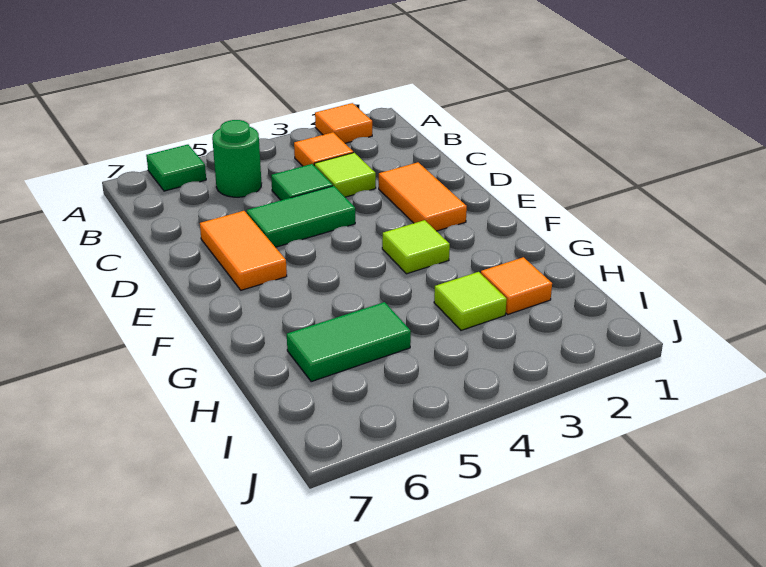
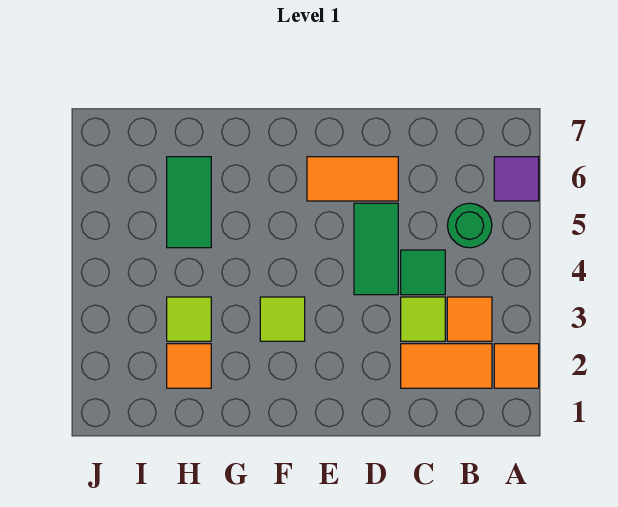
green tile A6 level 1 -> purple tile A6 level 1
orange tile D2:E2 level 1 -> orange tile B2:C2 level 1

